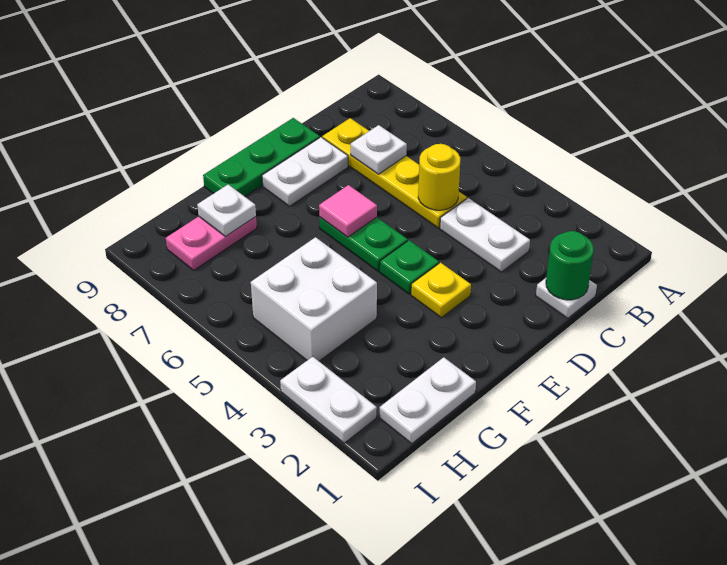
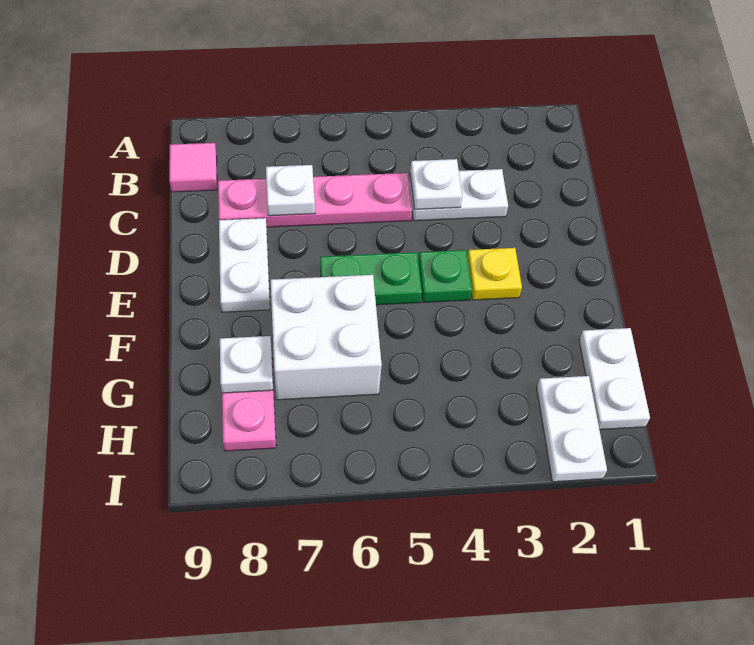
white plate C1 level 1 -> white plate C4 level 2
green round brick C1 level 2 -> none
yellow plate C5:C8 level 1 -> pink plate C5:C8 level 1
yellow round brick C5 level 2 -> none
green plate D9:F9 level 1 -> none
pink tile E6 level 2 -> pink tile B9 level 1
white brick G4:H5 level 1 -> white brick F6:G7 level 1
white plate I2:I3 level 1 -> white plate H2:I2 level 1

